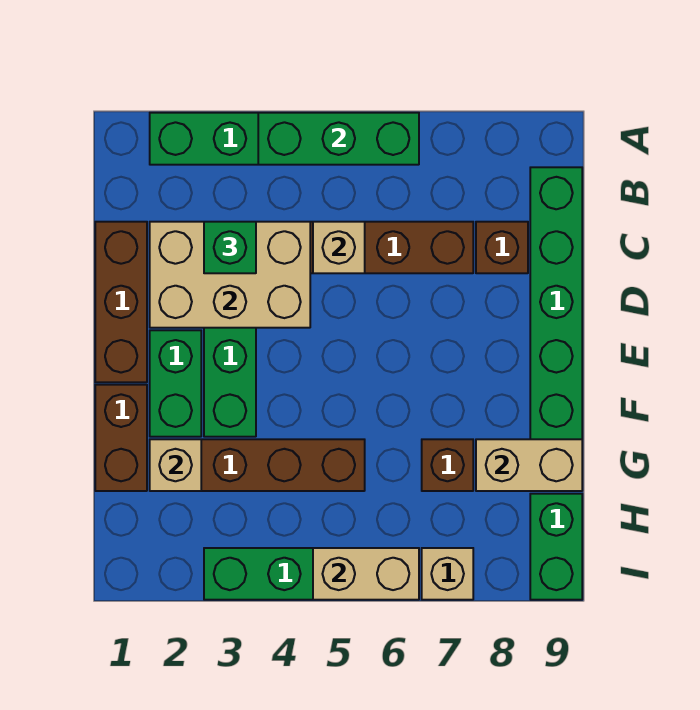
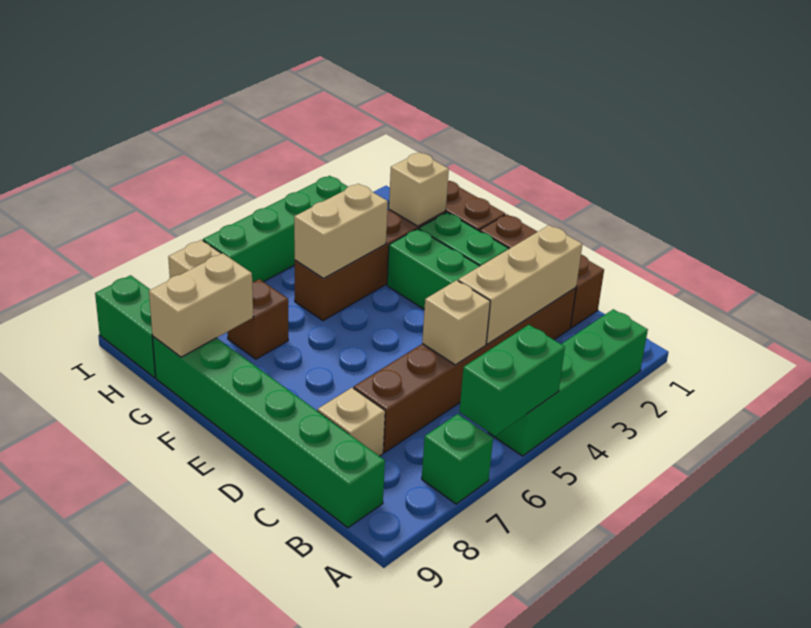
green brick A4:A6 level 2 -> green brick A5:A6 level 2
tan brick C2:D4 level 2 -> tan brick C2:C4 level 2
green brick C3 level 3 -> green brick A7 level 1
brown brick C8 level 1 -> tan brick C8 level 1
tan brick I5:I6 level 2 -> tan brick G4:G5 level 2

